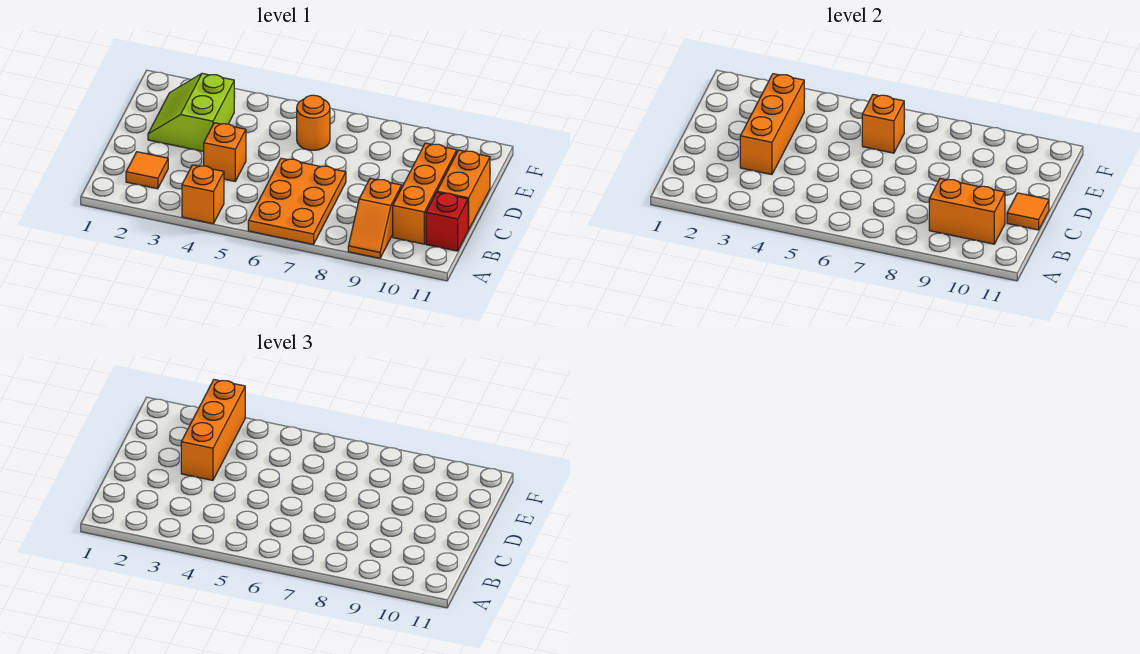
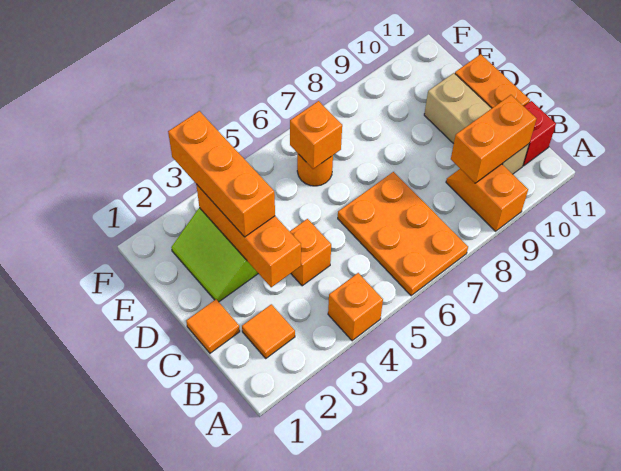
orange slope A9:B9 level 1 top B -> orange slope A9:B9 level 1 top A
orange brick B10:D10 level 1 -> tan brick B10:D10 level 1
orange tile C11 level 2 -> orange tile C1 level 1

